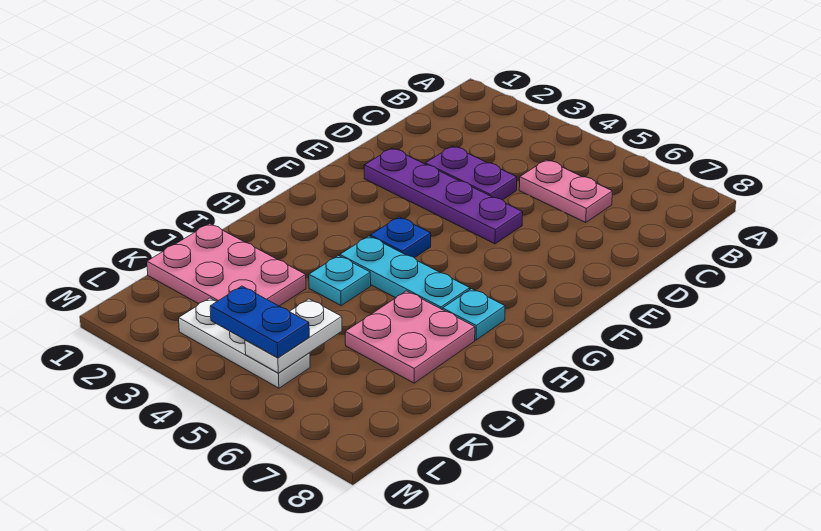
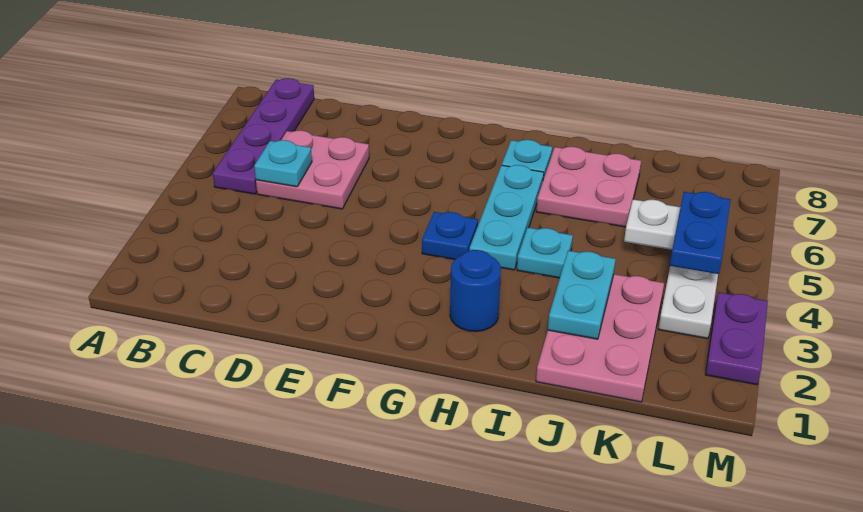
pink plate C5:C6 level 1 -> pink plate C5:D6 level 1
none -> cyan plate C5 level 2
purple plate D3:D4 level 1 -> purple plate M2:M3 level 1
purple plate E2:E5 level 1 -> purple plate B5:B8 level 1
none -> blue round brick H2 level 1
none -> cyan plate J2:J3 level 2

